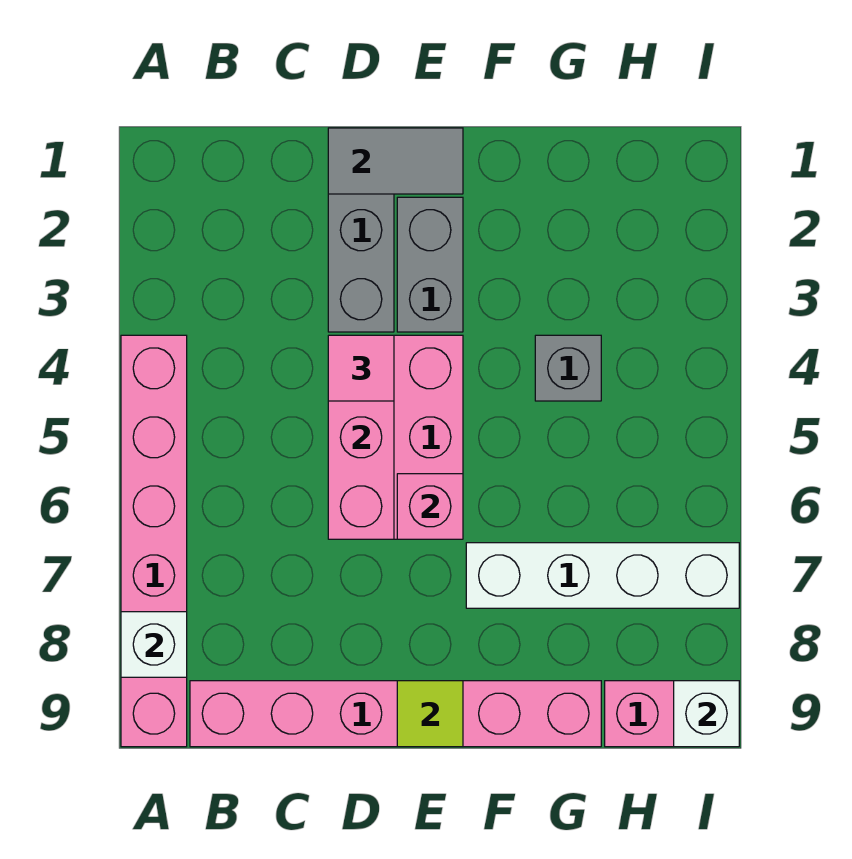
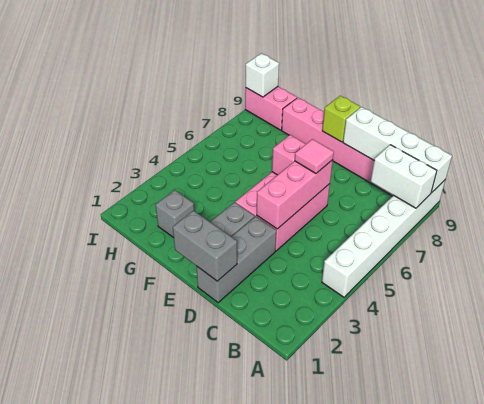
pink brick A4:A9 level 1 -> white brick A4:A9 level 1
white brick A8 level 2 -> white brick A8:B8 level 2
grey tile D1:E1 level 2 -> grey brick D1:E1 level 2
pink tile D4 level 3 -> pink tile D6 level 3
lime tile E9 level 2 -> lime brick E9 level 2
white brick F7:I7 level 1 -> white brick A9:D9 level 2
grey brick G4 level 1 -> grey brick G2 level 1

